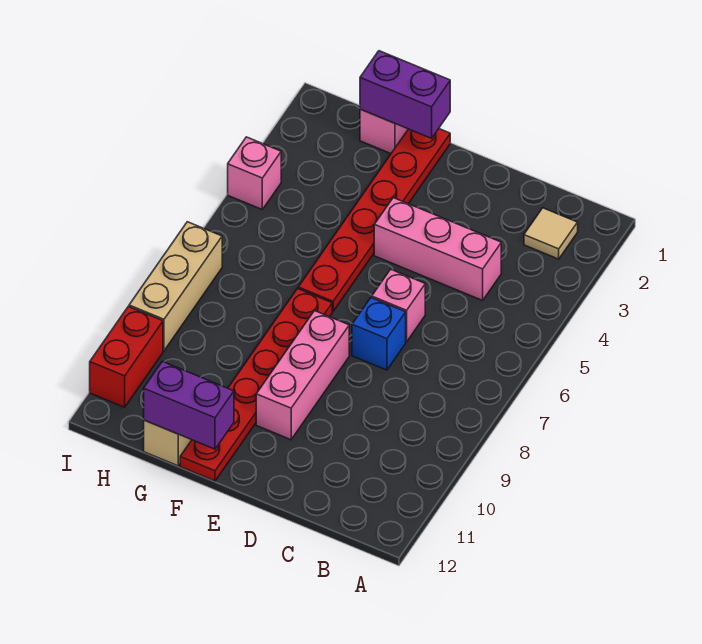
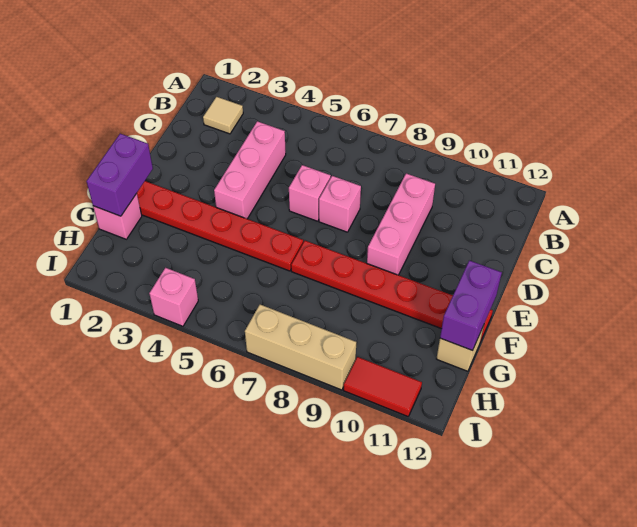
blue brick D7 level 1 -> pink brick D7 level 1
pink brick E8:E10 level 1 -> pink brick C9:E9 level 1
red brick I10:I11 level 1 -> red tile I10:I11 level 1

